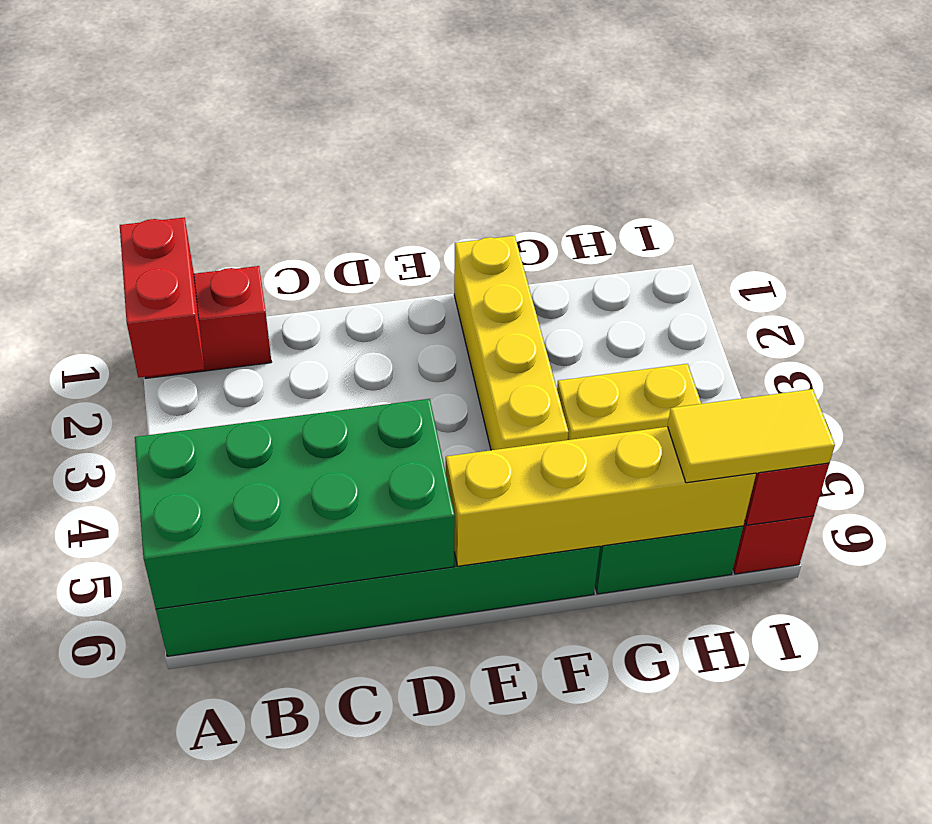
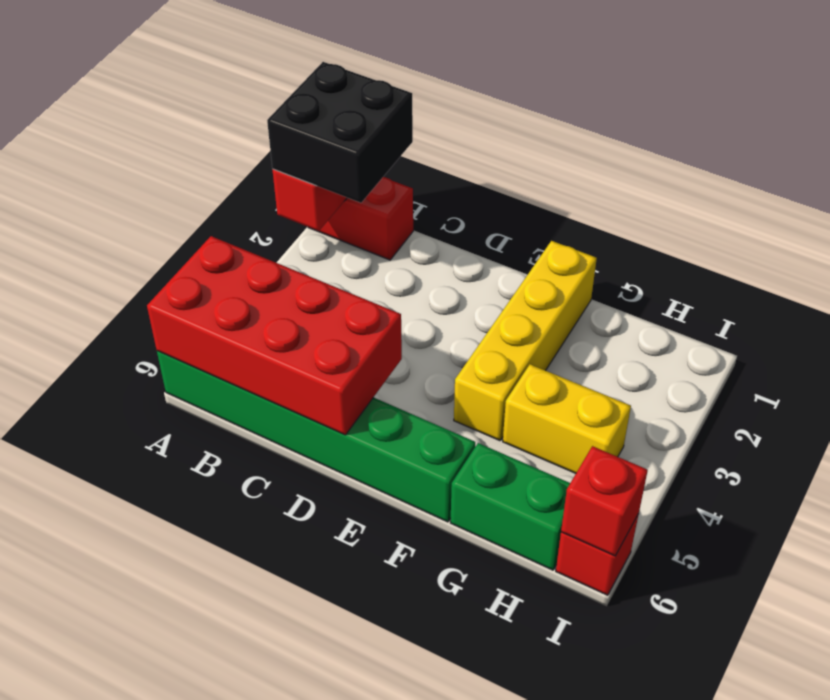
none -> black brick A1:B2 level 3
green brick A5:D6 level 2 -> red brick A5:D6 level 2
yellow brick E6:H6 level 2 -> none
yellow tile H6:I6 level 3 -> none

